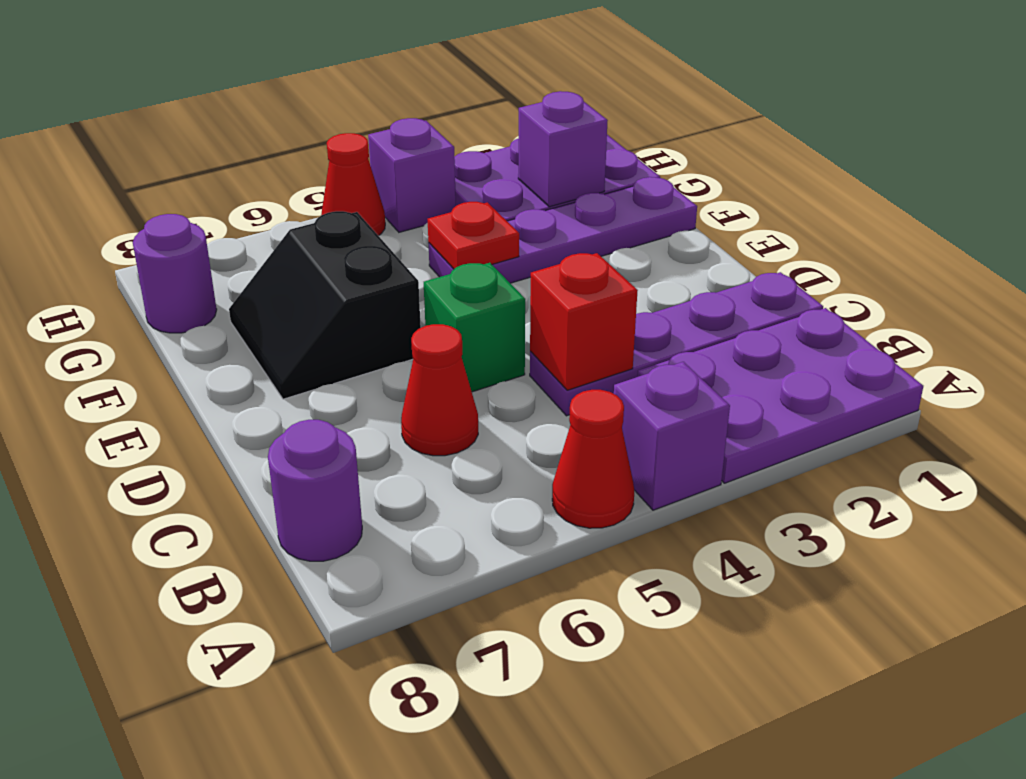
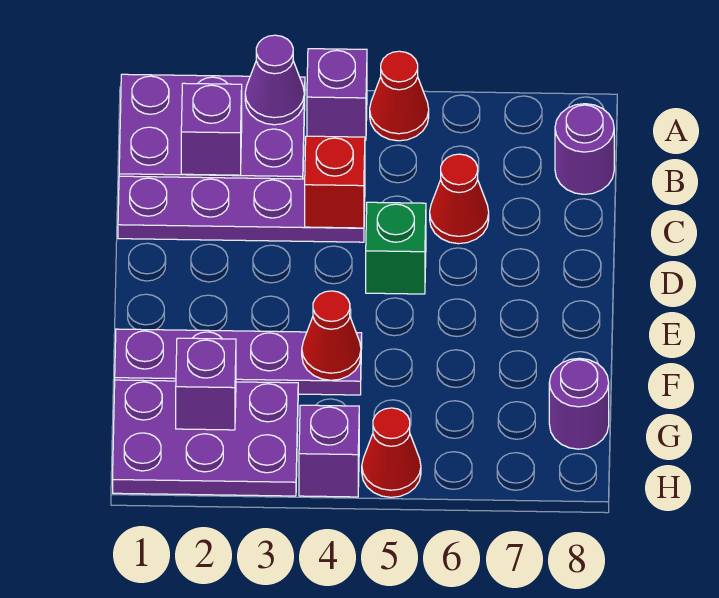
none -> purple cone A3 level 2
none -> purple brick B2 level 2
black slope E6:F7 level 1 top 6 -> none
red plate F4 level 2 -> red cone F4 level 2

